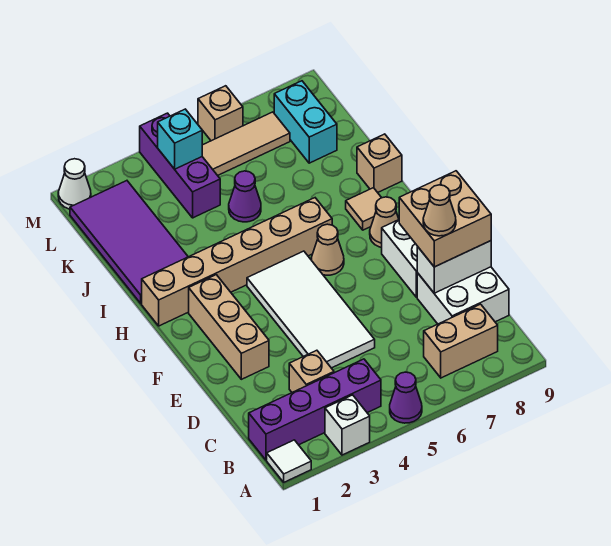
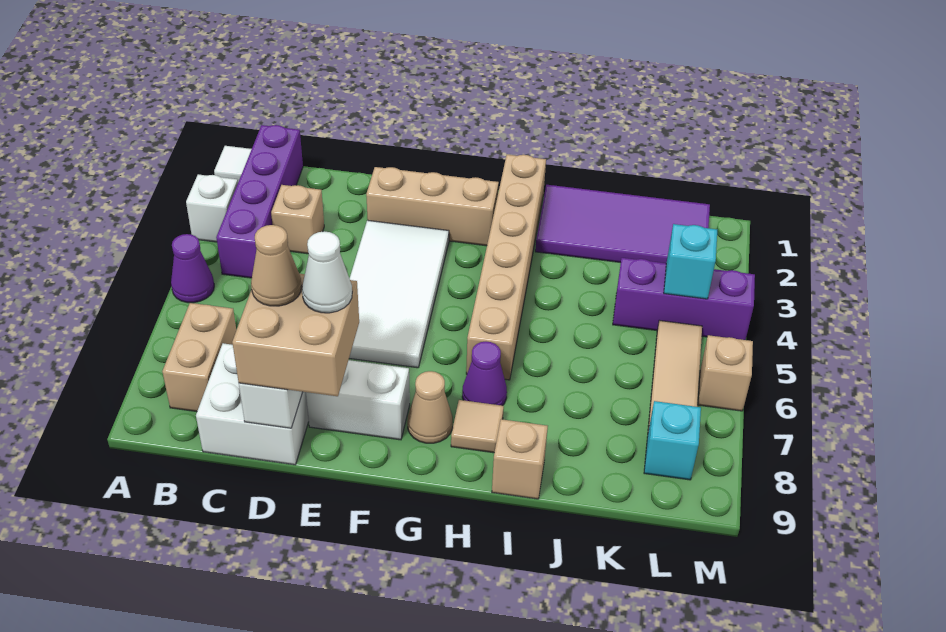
white tile D4:G5 level 1 -> white tile E3:F6 level 1
tan cone G6 level 1 -> none
purple cone J5 level 1 -> purple cone H7 level 1
cyan brick K8:L8 level 1 -> cyan brick L8 level 1
white cone M1 level 1 -> white cone E8 level 4

